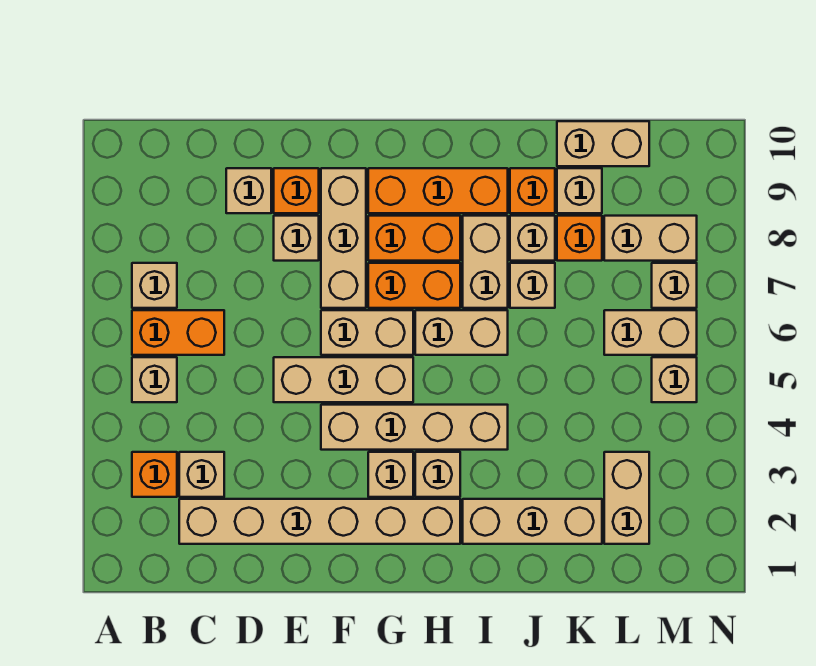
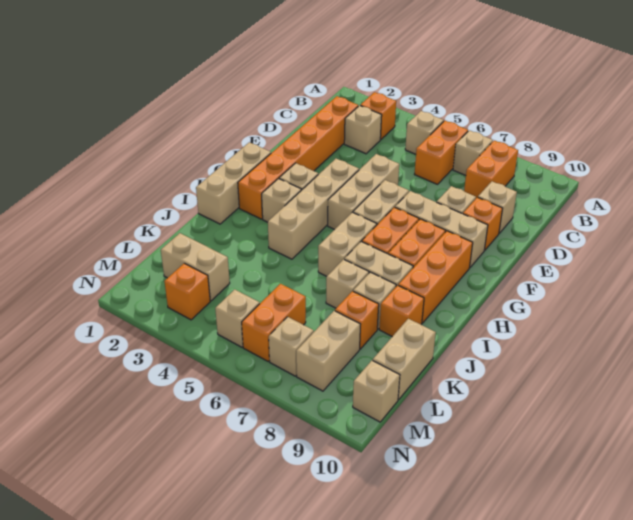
none -> orange brick B8:C8 level 1
tan brick C2:H2 level 1 -> orange brick C2:H2 level 1
tan brick I2:K2 level 1 -> tan brick G1:I1 level 1
tan brick K9 level 1 -> tan brick M10 level 1
tan brick L6:M6 level 1 -> orange brick L6:M6 level 1
none -> orange brick M3 level 1

